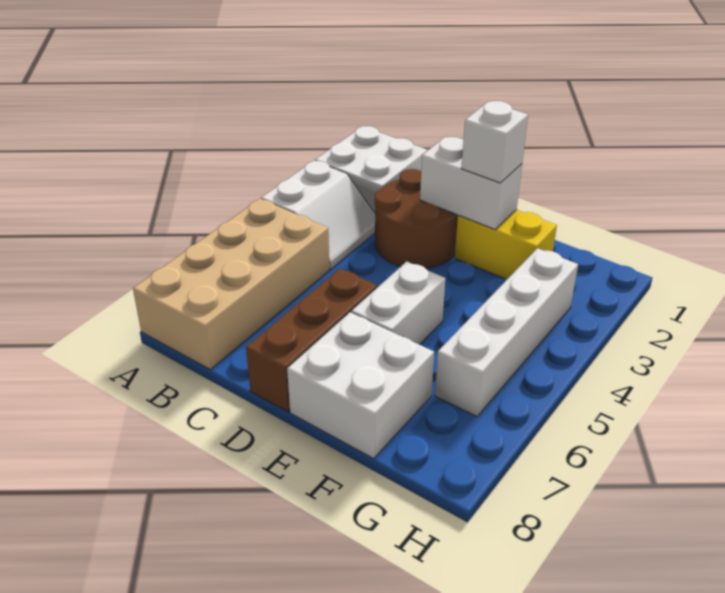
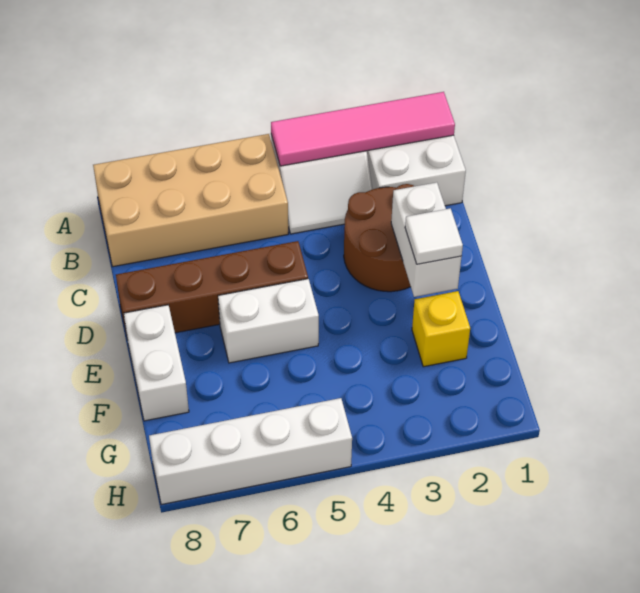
none -> pink tile A1:A4 level 2
brown brick D6:D8 level 1 -> brown brick D5:D8 level 1
yellow brick E2:F2 level 1 -> yellow brick F2 level 1
white brick E2 level 3 -> white tile E2 level 3
white brick E7:F8 level 1 -> white brick E8:F8 level 1
white brick G3:G6 level 1 -> white brick H5:H8 level 1

